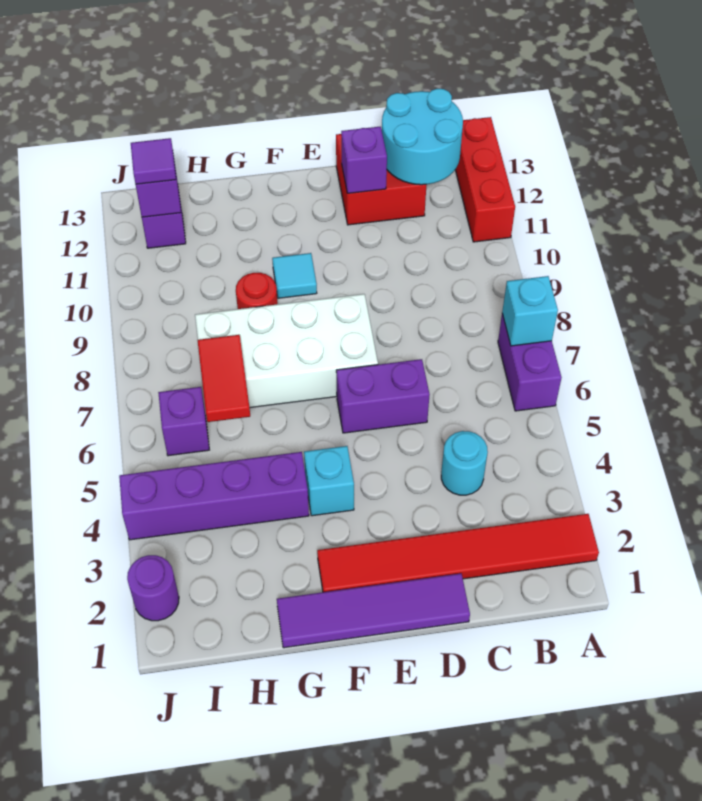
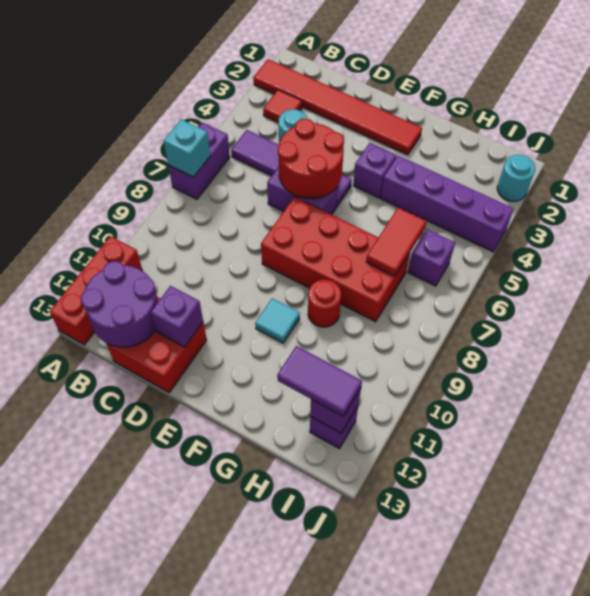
none -> red tile B3 level 1
cyan round brick B12:C13 level 2 -> purple round brick B12:C13 level 2
purple tile D1:G1 level 1 -> purple tile B5:E5 level 1
none -> red round brick D5:E6 level 2
white brick E7:H8 level 1 -> red brick E7:H8 level 1
cyan brick F4 level 1 -> purple brick F4 level 1
purple tile I12 level 3 -> purple tile H12:I12 level 3
purple round brick J2 level 1 -> cyan round brick J2 level 1

